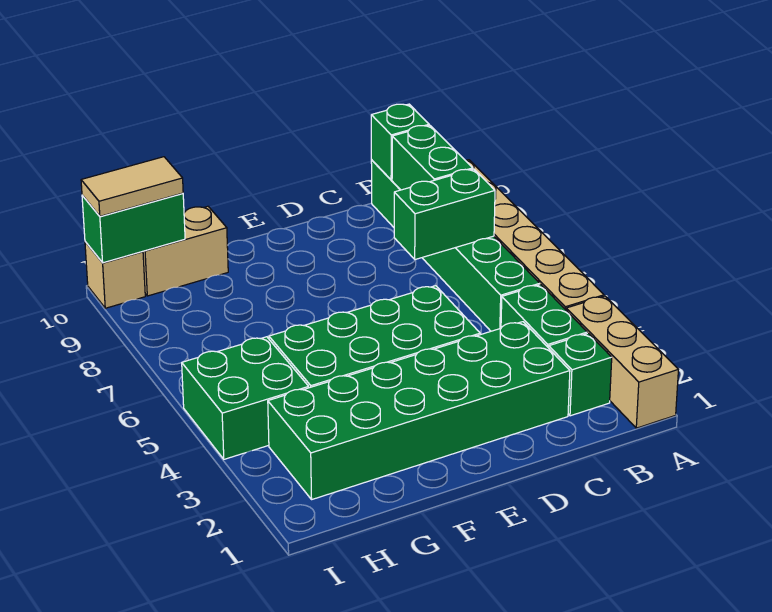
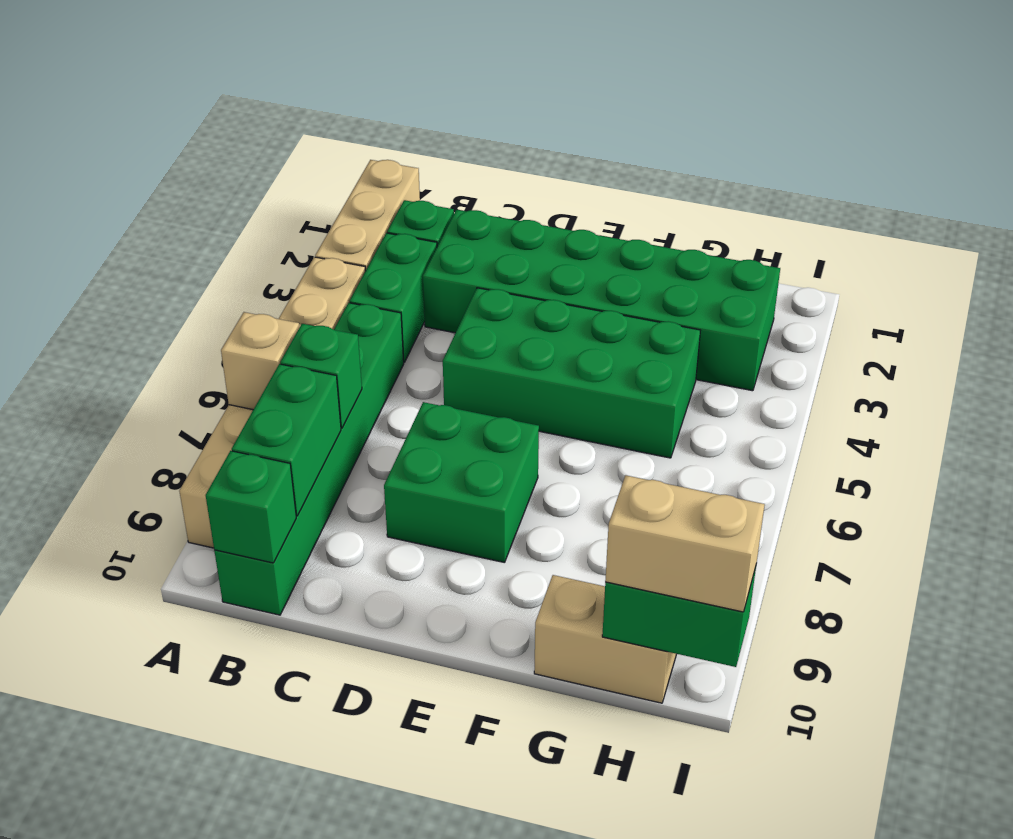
green brick B7:C7 level 2 -> green brick B7 level 2
green brick H4:I5 level 1 -> green brick D7:E8 level 1
tan tile H10:I10 level 3 -> tan brick H10:I10 level 3
tan brick I10 level 1 -> tan brick A7 level 2

